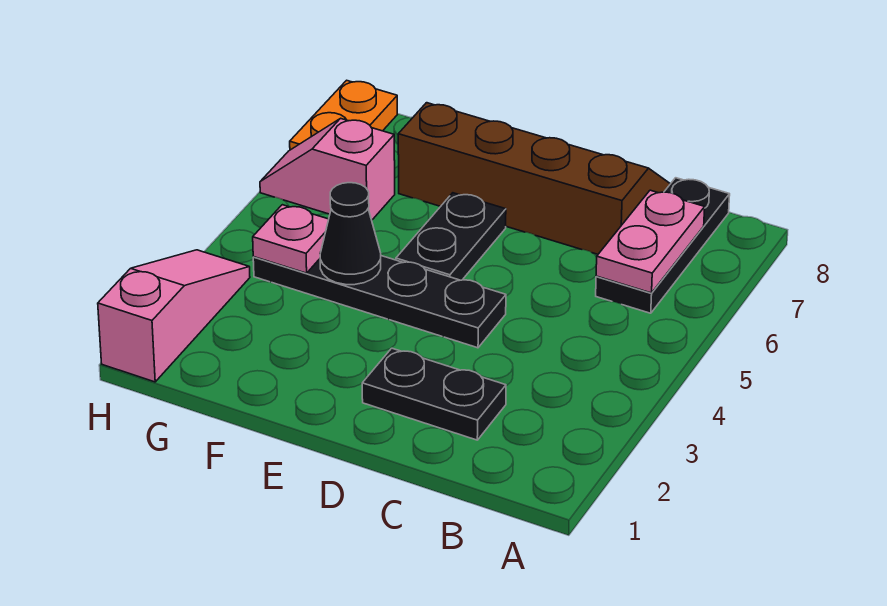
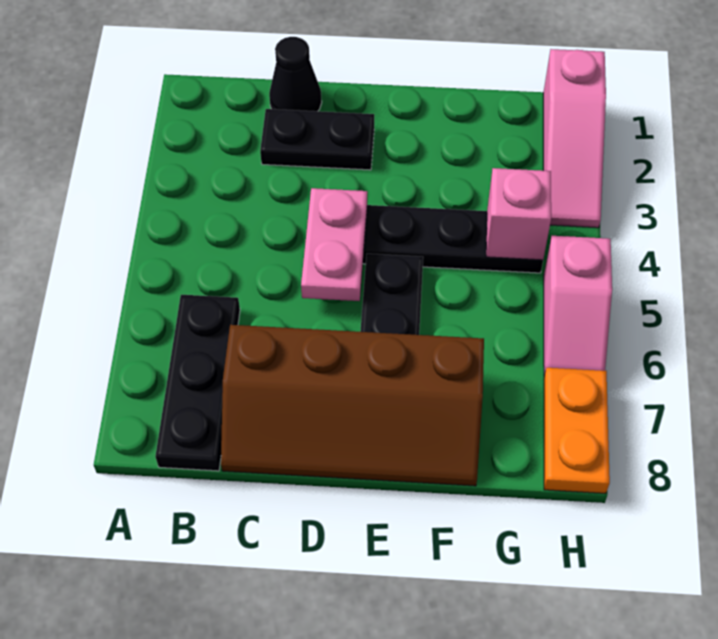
pink plate B6:B7 level 2 -> pink plate D4:D5 level 2
black cone F4 level 2 -> black cone C1 level 1
pink plate G4 level 2 -> pink brick G4 level 2
pink slope G6:H6 level 1 top G -> pink slope H5:H6 level 1 top 5

